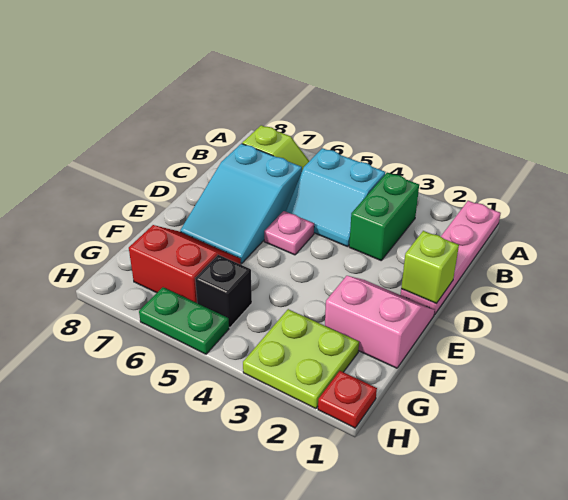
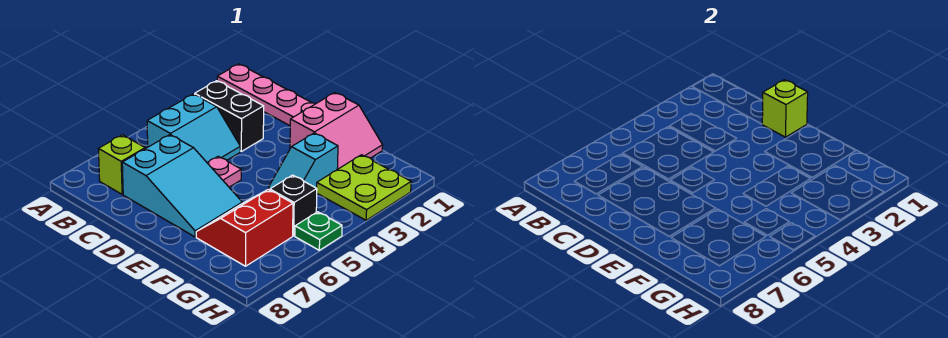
green brick B3:C3 level 1 -> black brick B3:C3 level 1
pink slope E1:F2 level 1 top F -> pink slope E1:F2 level 1 top E
none -> cyan slope F3:F4 level 1 top 3
red plate H1 level 1 -> none
green plate H5:H6 level 1 -> green plate H5 level 1

